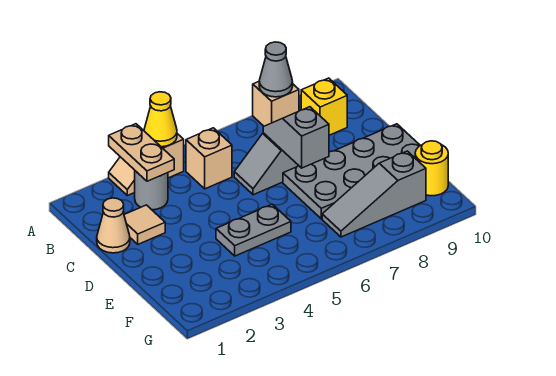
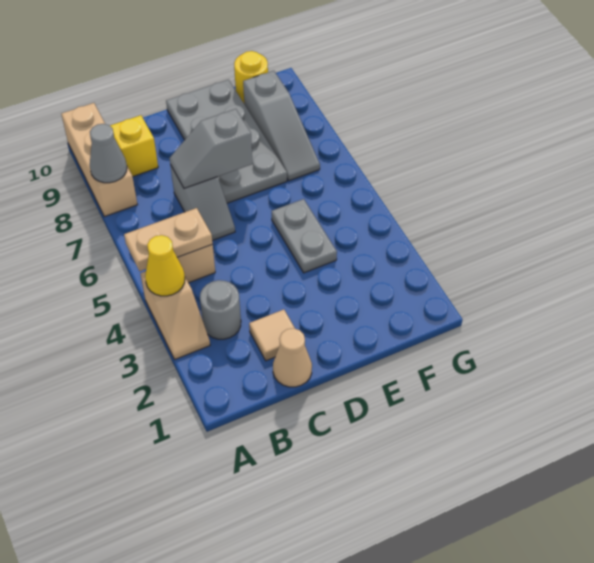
tan plate A3:B3 level 2 -> tan plate A5:B5 level 2
tan brick A8 level 1 -> tan brick A8:A10 level 1

